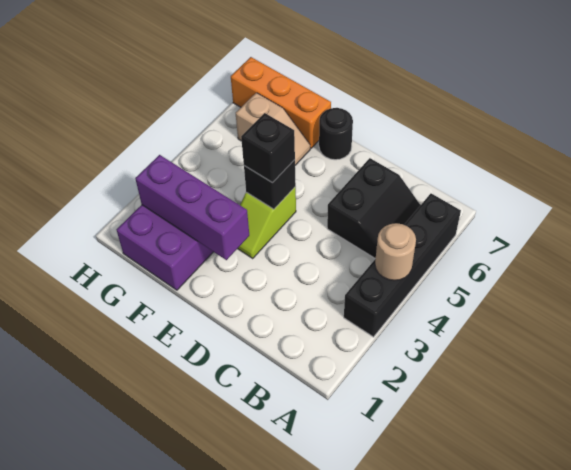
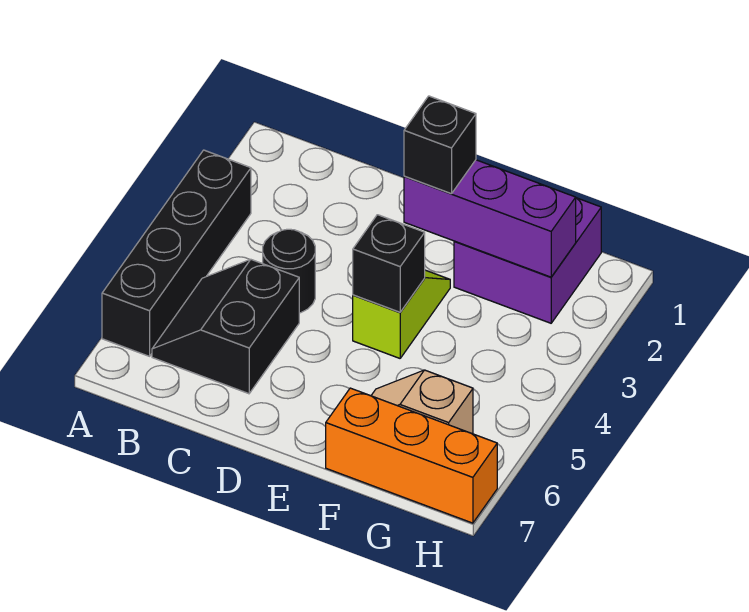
tan round brick A4 level 2 -> none
black brick E4 level 3 -> black brick E2 level 3
black round brick E7 level 1 -> black round brick C4 level 1

